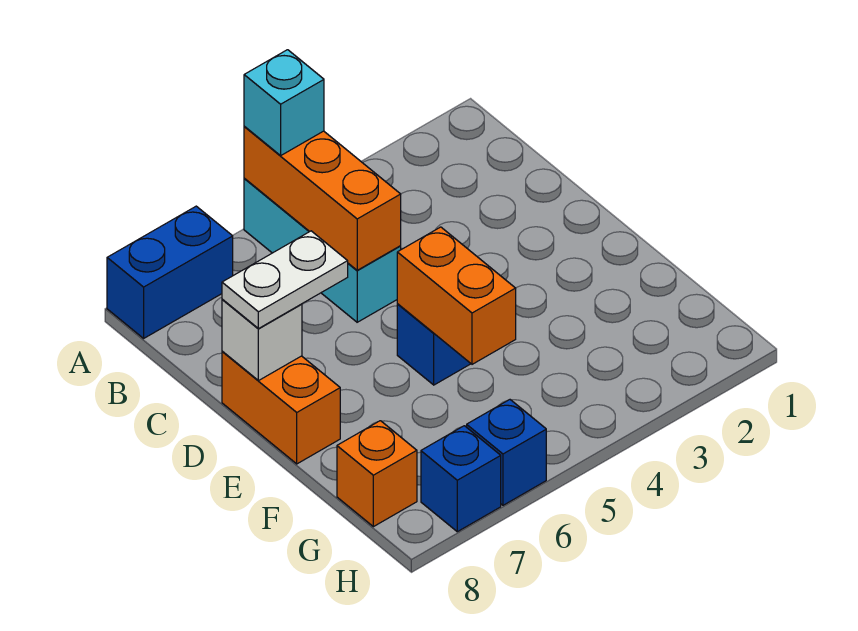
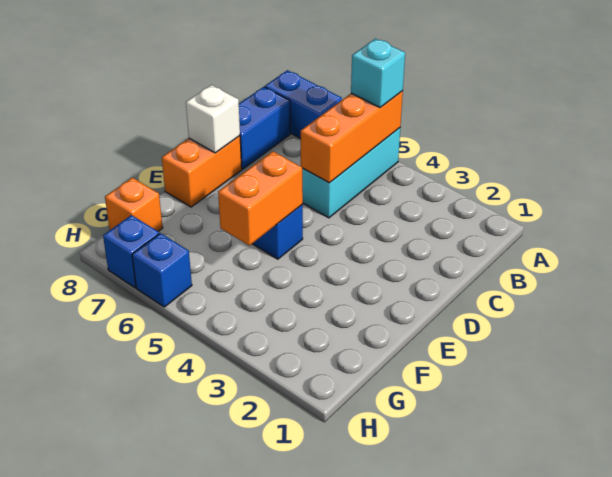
none -> blue brick B8:C8 level 1
white plate D7:D8 level 3 -> none

